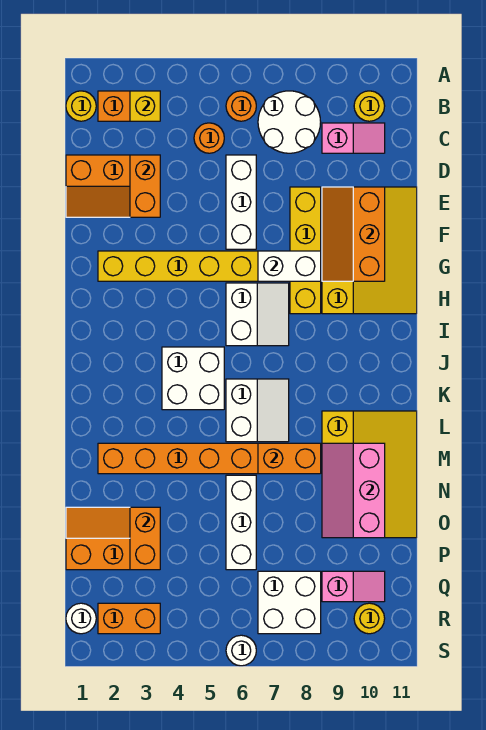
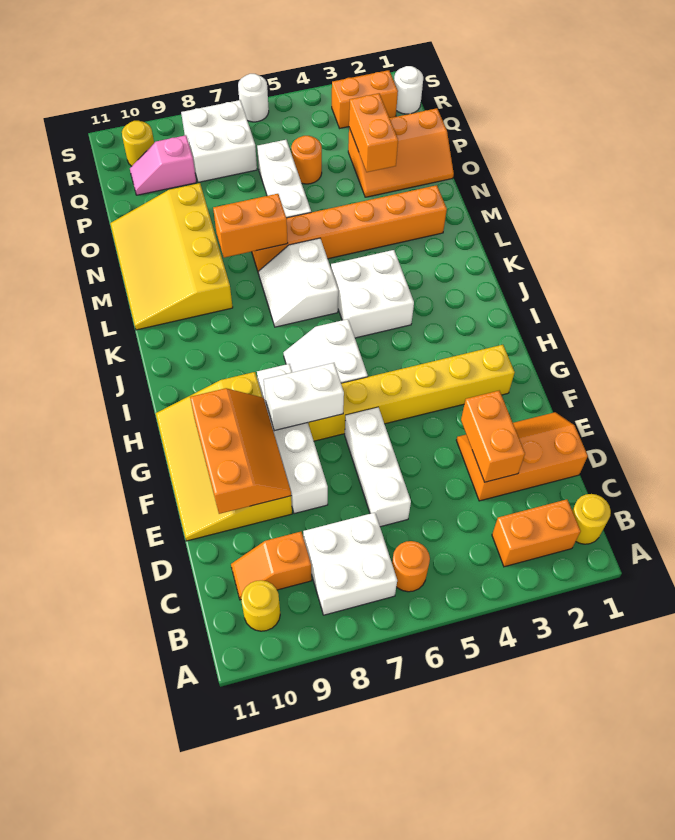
yellow brick B3 level 2 -> none
white round brick B7:C8 level 1 -> white brick B7:C8 level 1
orange round brick C5 level 1 -> orange round brick P5 level 1
pink slope C9:C10 level 1 top 9 -> orange slope C9:C10 level 1 top 9
yellow brick E8:H8 level 1 -> white brick E8:H8 level 1
pink slope M9:O10 level 2 top 10 -> none

